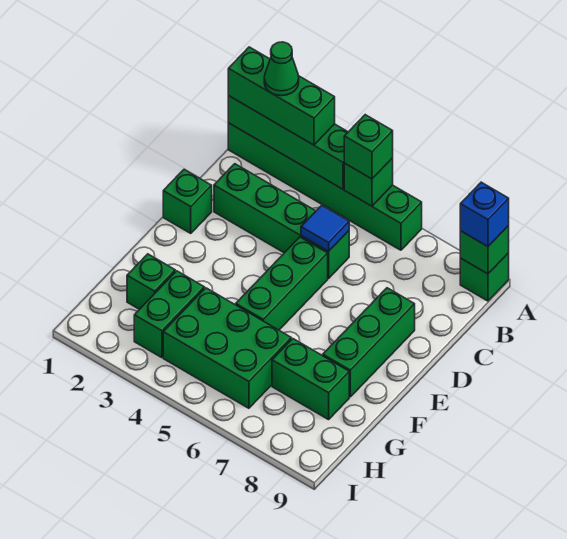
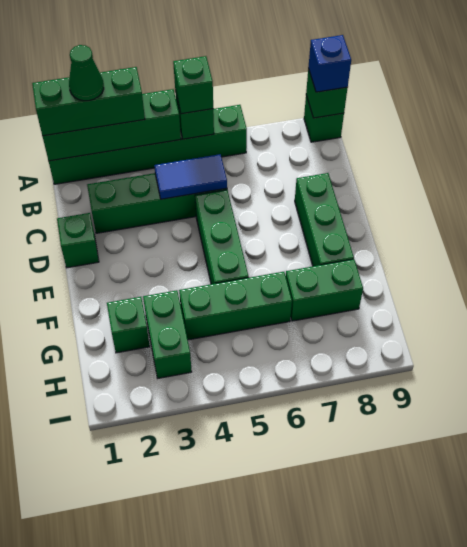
blue tile C5 level 2 -> blue tile C4:C5 level 2
green brick G4:H6 level 1 -> green brick G4:G6 level 1

